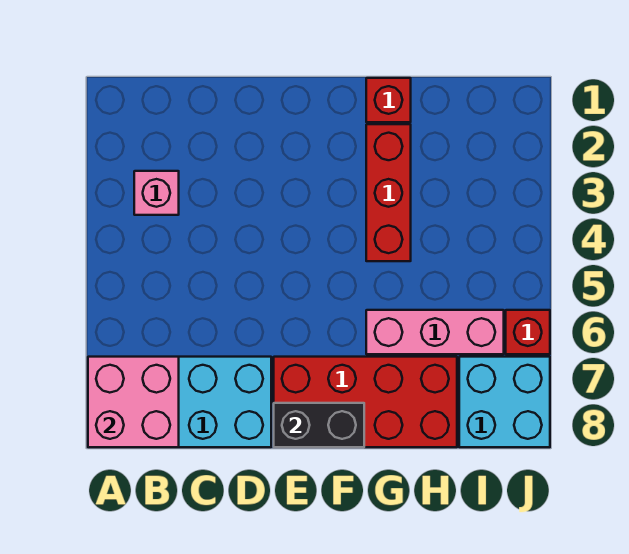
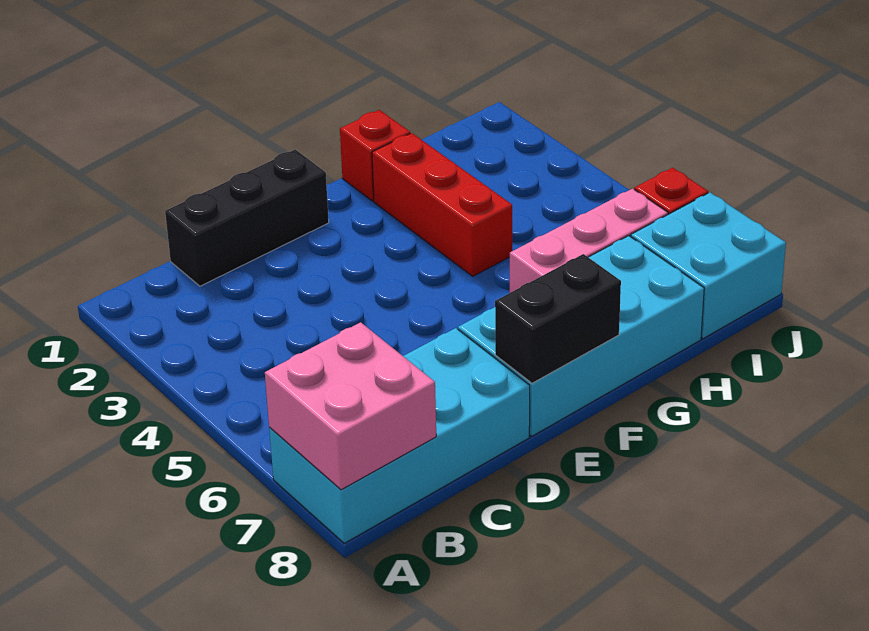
pink brick B3 level 1 -> none
none -> black brick C1:E1 level 1
red brick E7:H8 level 1 -> cyan brick E7:H8 level 1

